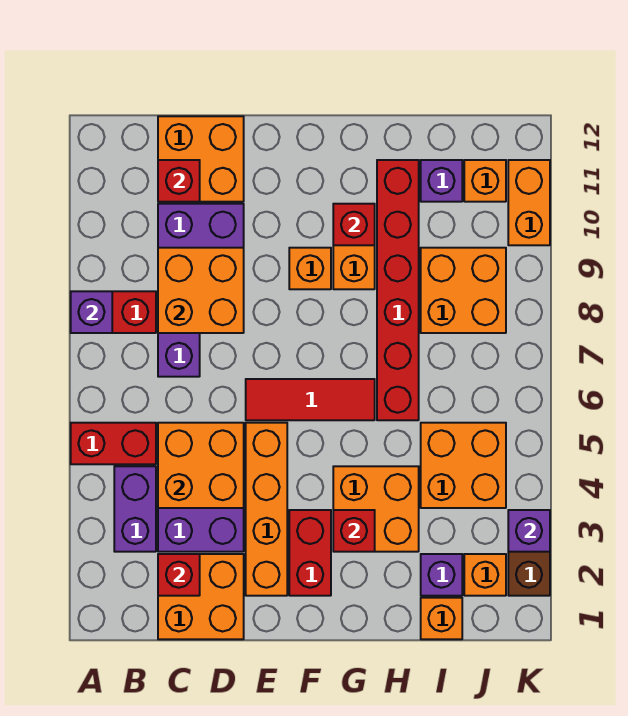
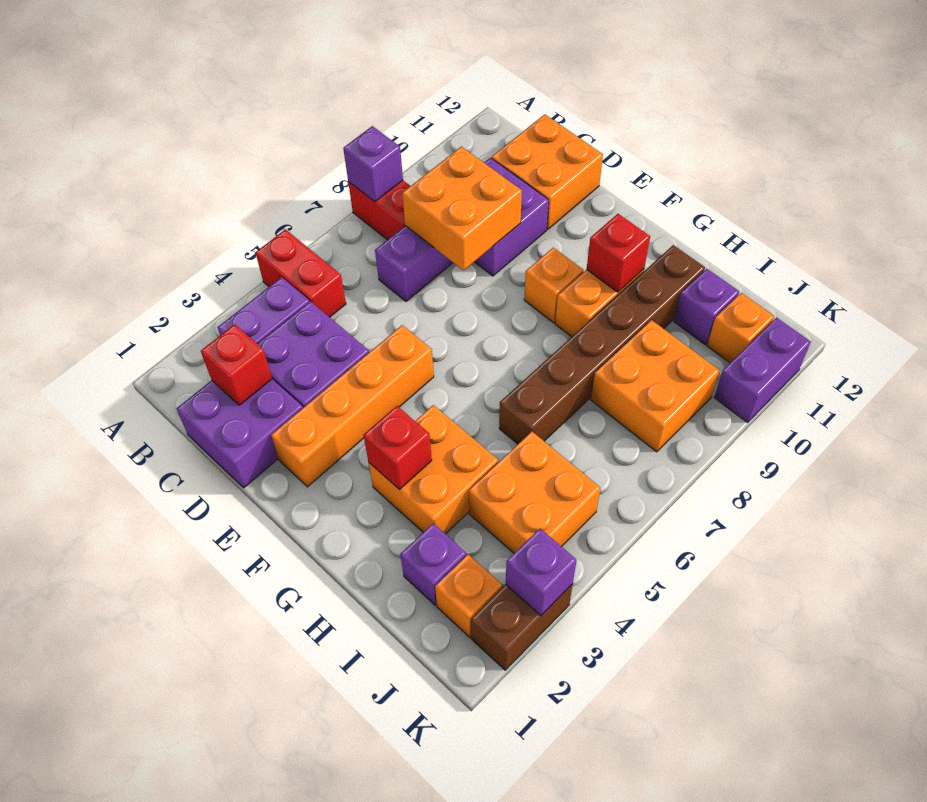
orange brick C1:D2 level 1 -> purple brick C1:D2 level 1
orange brick C4:D5 level 2 -> none
red brick C11 level 2 -> none
red tile E6:G6 level 1 -> none
red brick F2:F3 level 1 -> none
red brick H6:H11 level 1 -> brown brick H6:H11 level 1
orange brick I1 level 1 -> none
orange brick K10:K11 level 1 -> purple brick K10:K11 level 1

